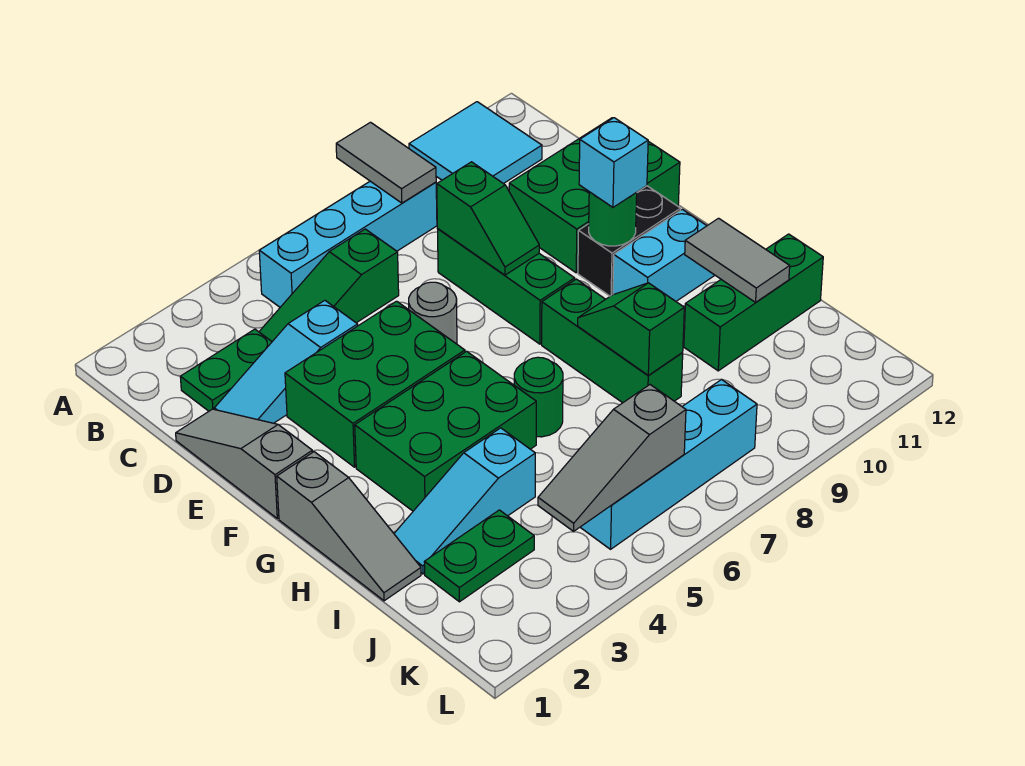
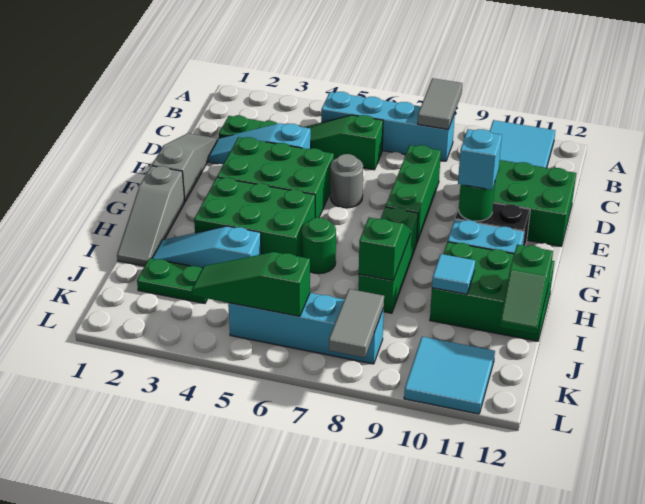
green slope D8:E8 level 2 top D -> green slope I12:J12 level 2 top I
grey tile H11:I11 level 2 -> grey tile K8:L8 level 2
green brick I10:I12 level 1 -> green brick H10:I12 level 1
none -> cyan tile I10 level 2
grey slope K4:K6 level 2 top 6 -> green slope K4:K6 level 2 top 6
none -> cyan tile K10:L11 level 1

